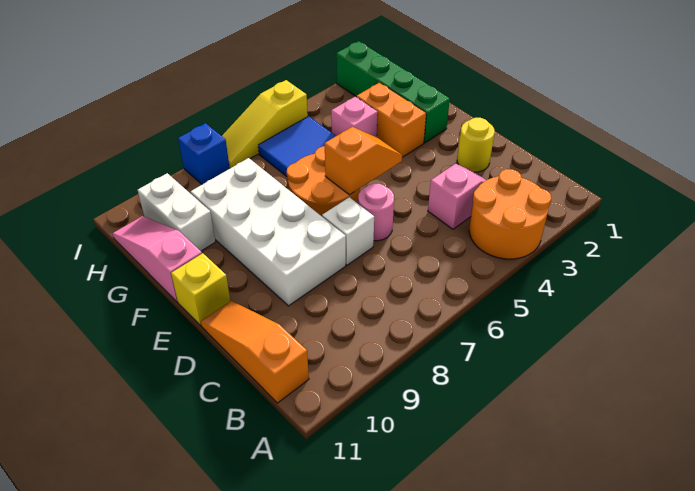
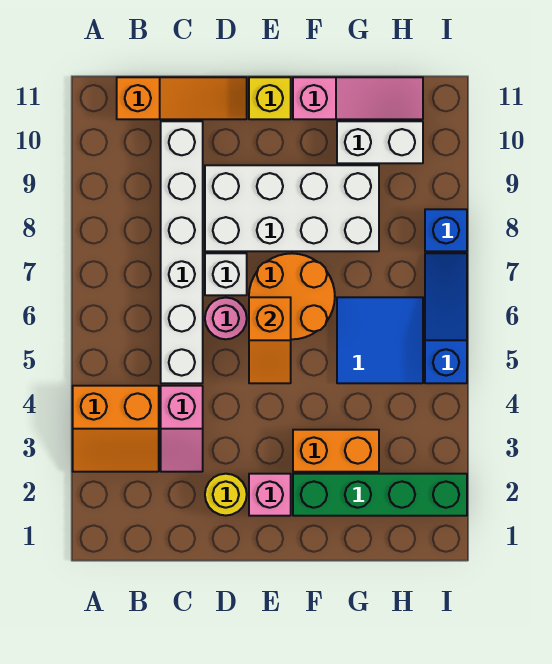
orange round brick A3:B4 level 1 -> orange slope A3:B4 level 1 top 4
none -> white brick C5:C10 level 1
pink brick G4 level 1 -> pink brick E2 level 1
yellow slope I5:I7 level 1 top 5 -> blue slope I5:I7 level 1 top 5

